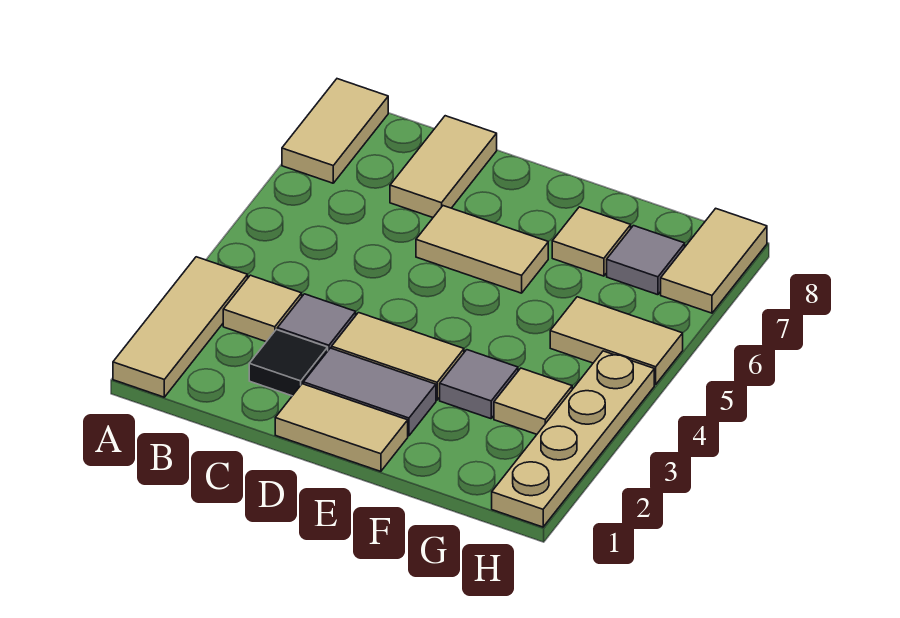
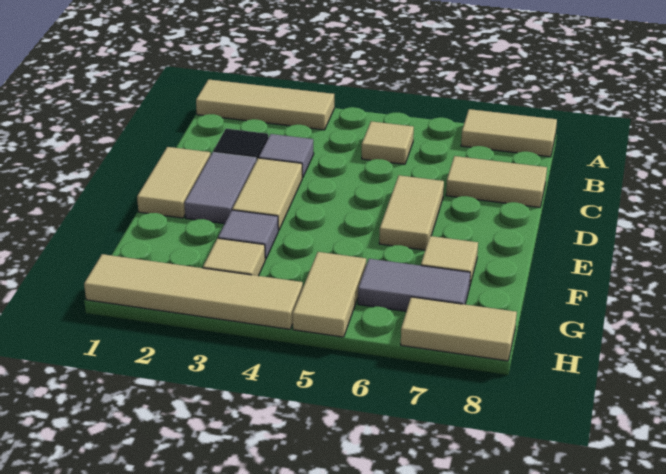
tan tile B3 level 1 -> tan tile B5 level 1
grey tile G7 level 1 -> grey tile G6:G7 level 1
tan plate H1:H4 level 1 -> tan tile H1:H4 level 1

